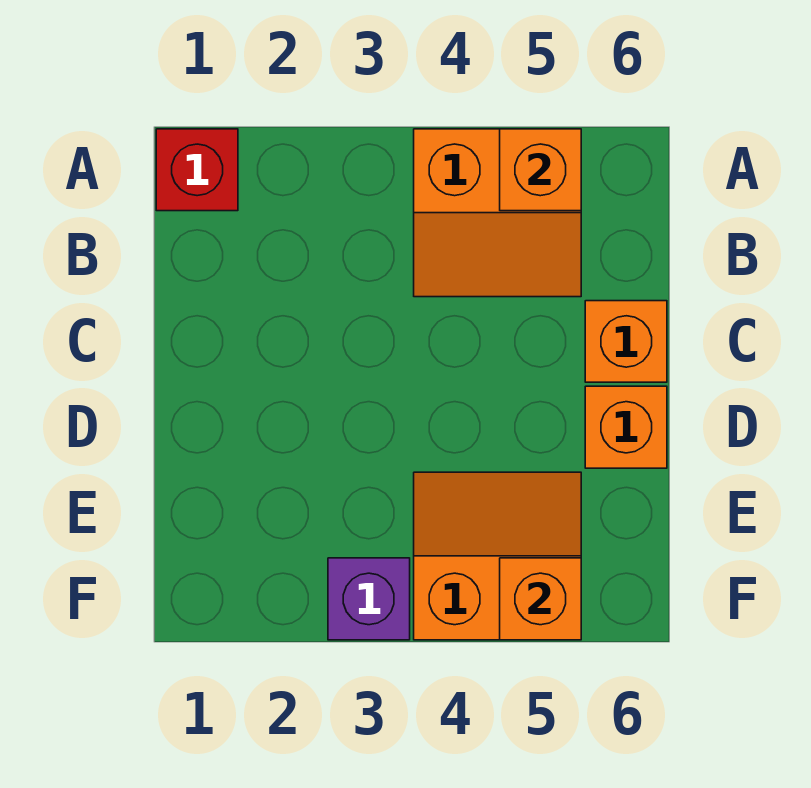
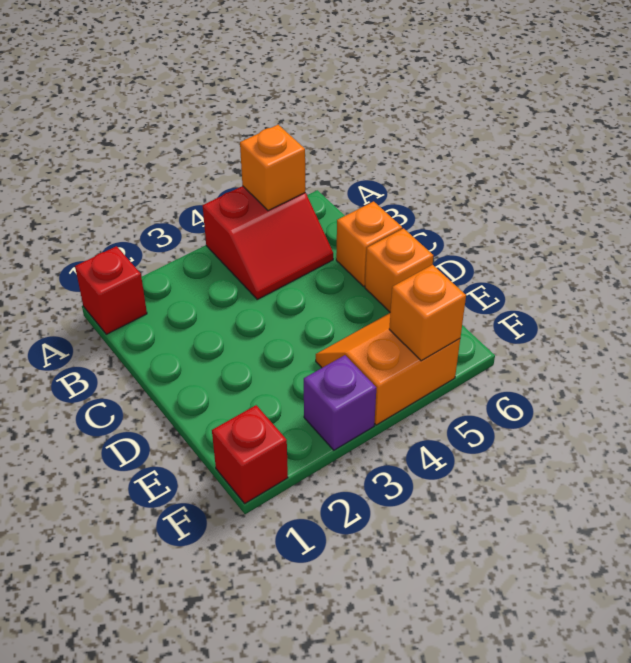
orange slope A4:B5 level 1 top A -> red slope A4:B5 level 1 top A
none -> red brick F1 level 1

